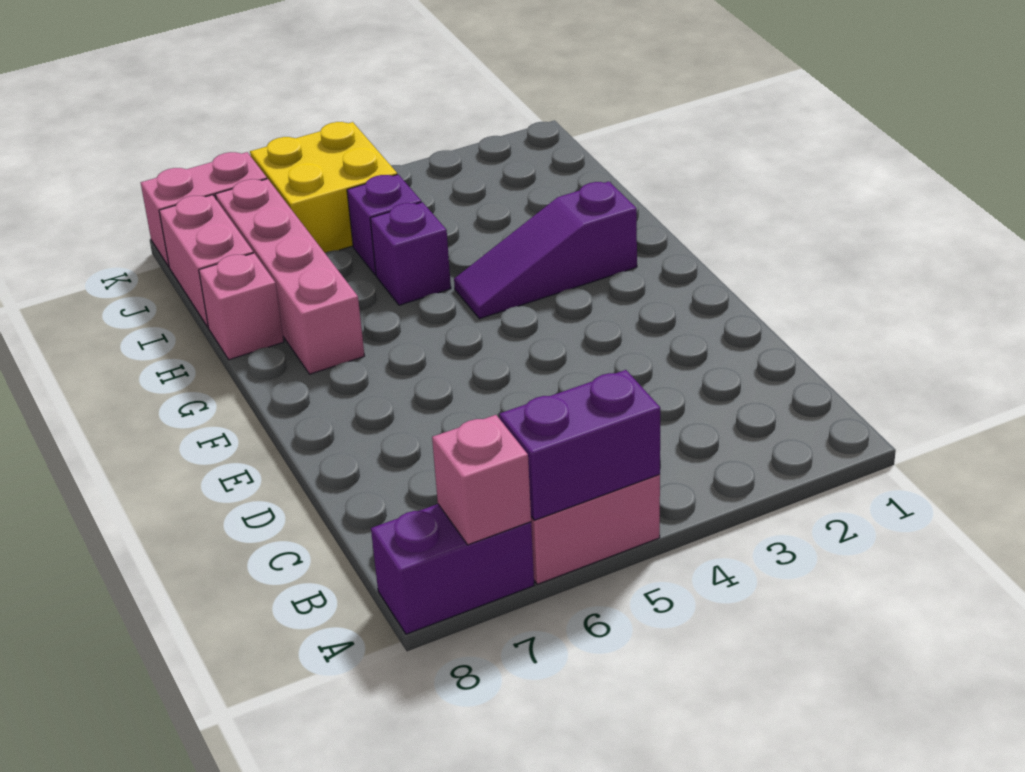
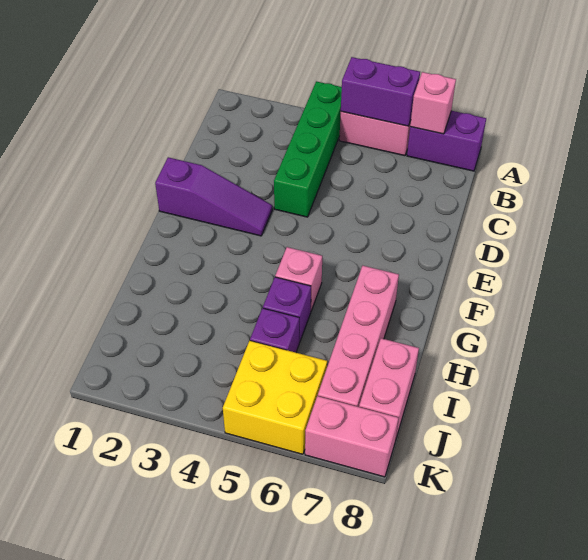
none -> green brick A4:D4 level 1
purple slope G2:G4 level 1 top 2 -> purple slope E1:E3 level 1 top 1
pink brick H8 level 1 -> pink brick G5 level 1

